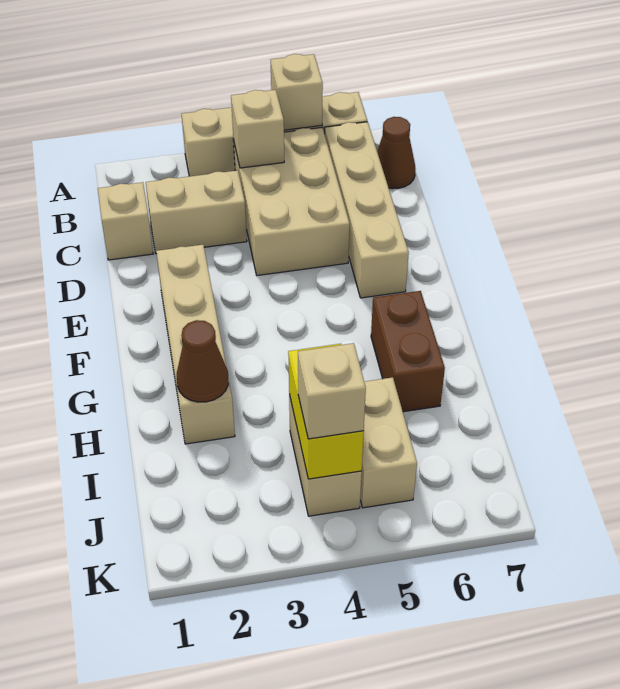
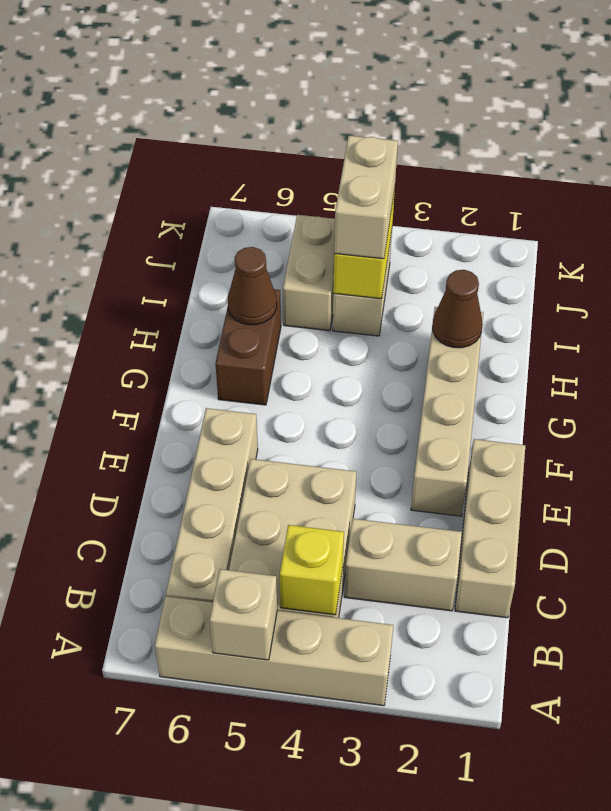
tan brick B4 level 2 -> yellow brick B4 level 2
brown cone B7 level 1 -> brown cone H6 level 2
tan brick C1 level 1 -> tan brick C1:E1 level 1
tan brick J4 level 3 -> tan brick I4:J4 level 3

